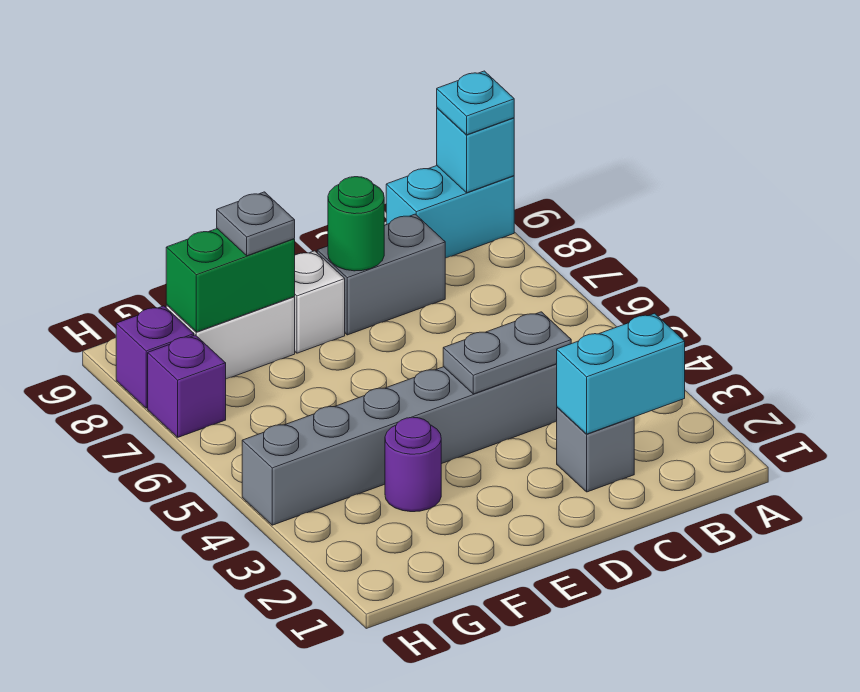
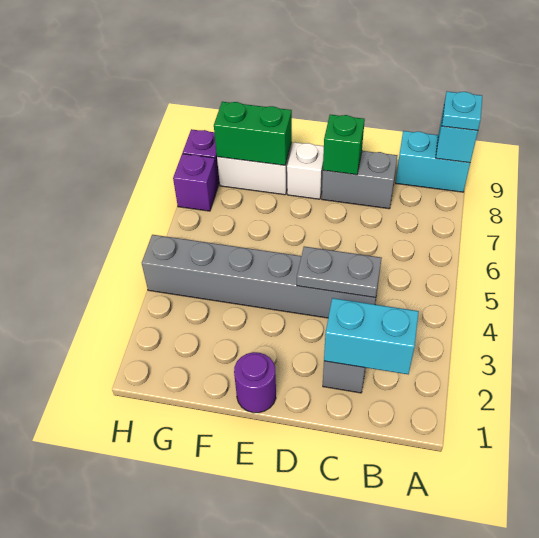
green round brick D8 level 2 -> green brick D8 level 2
purple round brick F3 level 1 -> purple round brick E1 level 1
grey plate F8 level 3 -> none

